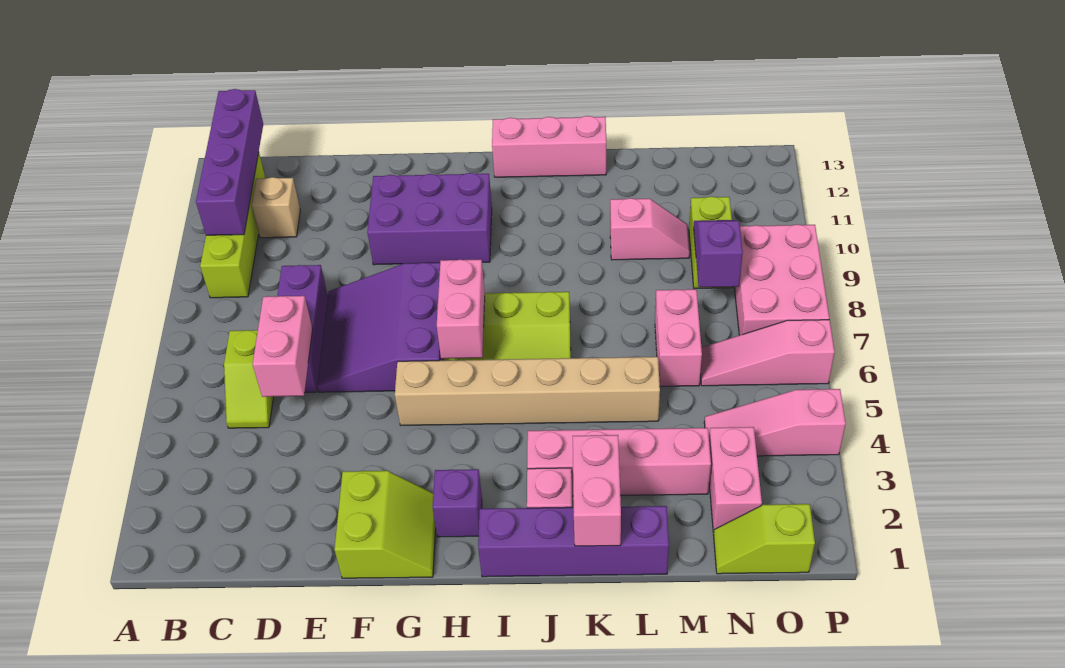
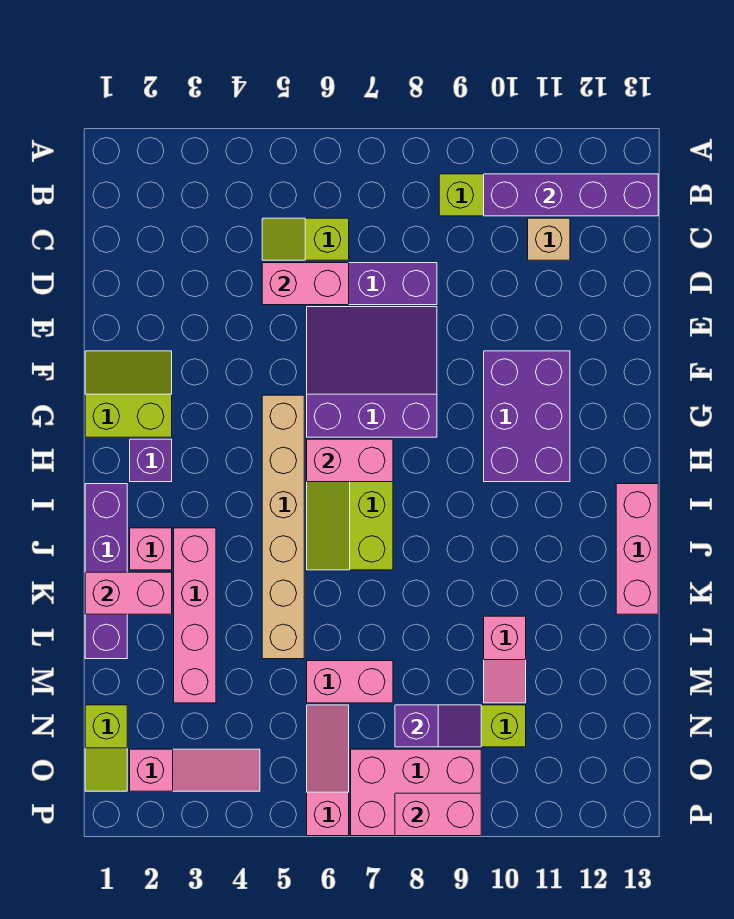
lime slope F1:G2 level 1 top F -> lime slope F1:G2 level 1 top G
lime slope N1:O1 level 1 top O -> lime slope N1:O1 level 1 top N
pink brick N2:N3 level 1 -> pink brick P8:P9 level 2
pink slope N4:P4 level 1 top P -> pink slope O2:O4 level 1 top 2

